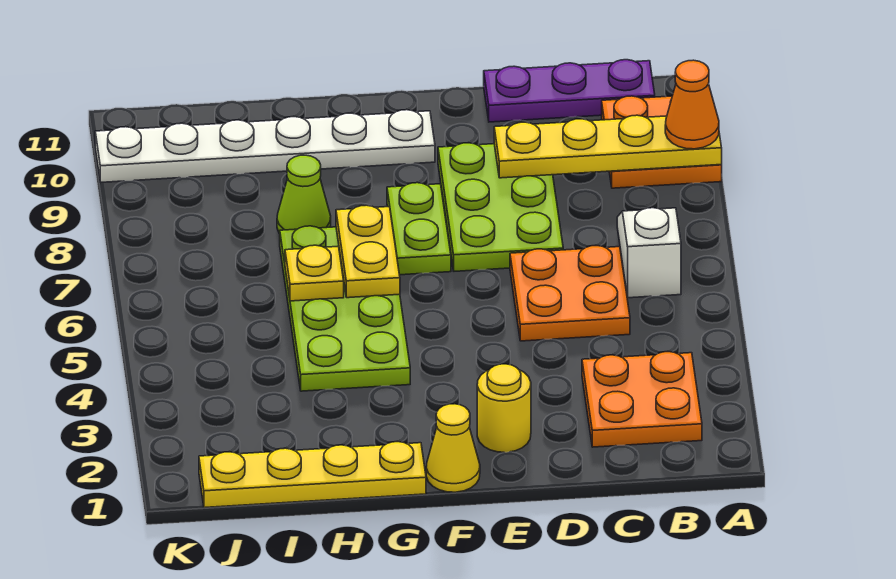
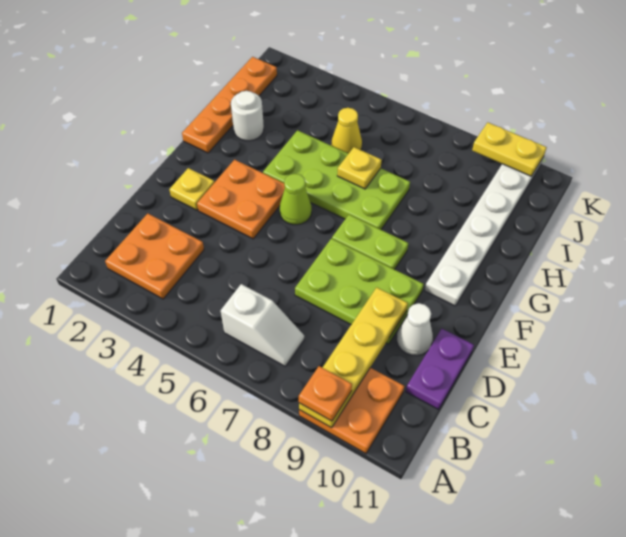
orange cone A9 level 3 -> orange plate A9 level 3
purple plate B11:D11 level 1 -> purple plate C11:D11 level 1
orange plate C5:D6 level 1 -> orange plate E3:F4 level 1
none -> white cone D10 level 1
yellow round brick E2 level 1 -> yellow plate E2 level 1
yellow cone F1 level 1 -> yellow cone I5 level 1
yellow plate G1:J1 level 1 -> orange plate G1:J1 level 1
yellow plate G6:G7 level 2 -> yellow plate K9:K10 level 2
none -> white round brick H2 level 1
lime cone H8 level 1 -> lime cone F5 level 1

